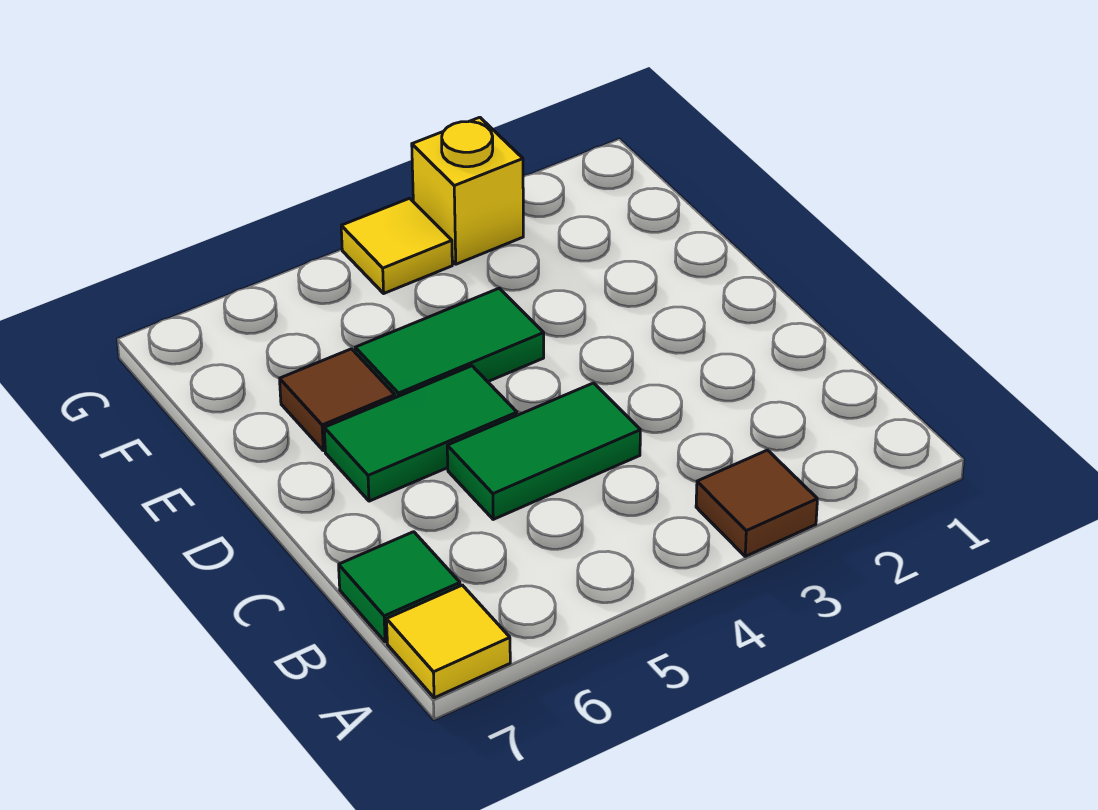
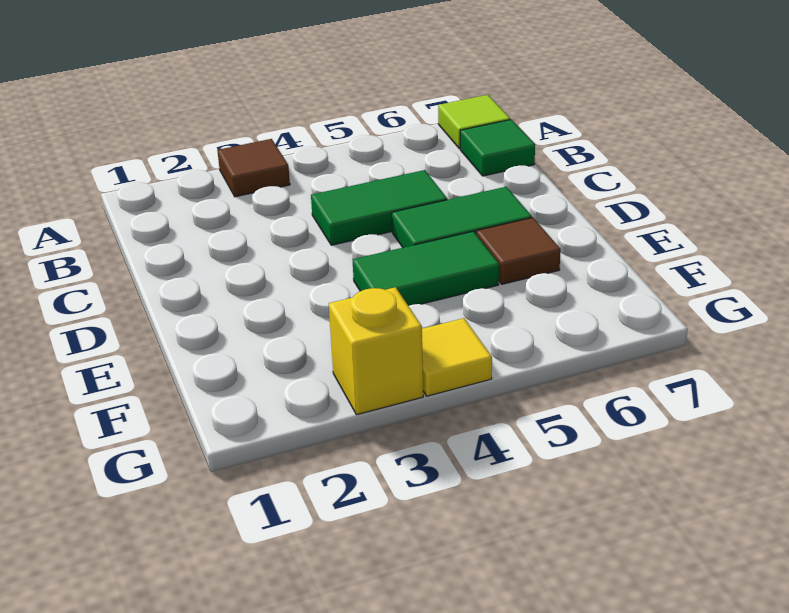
yellow tile A7 level 1 -> lime tile A7 level 1

